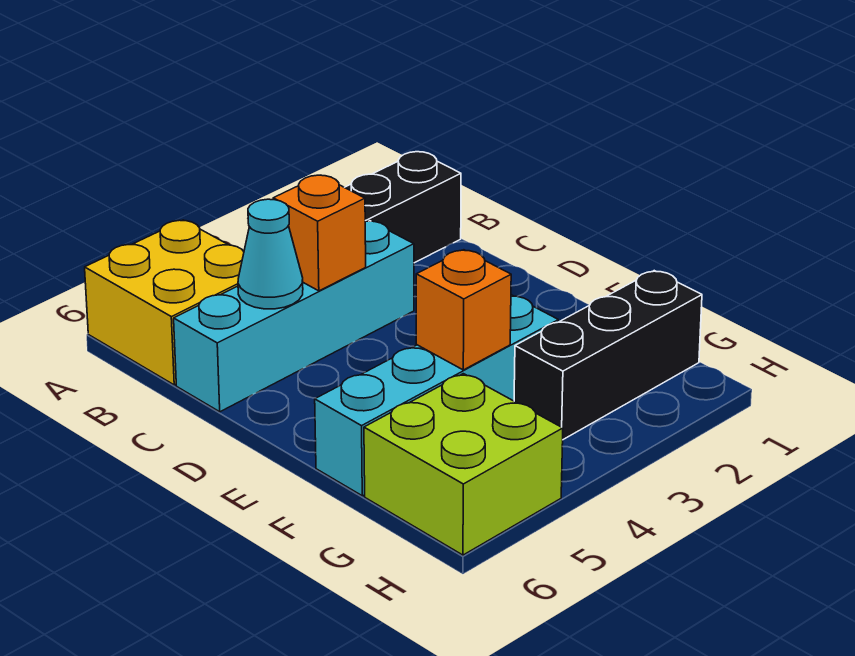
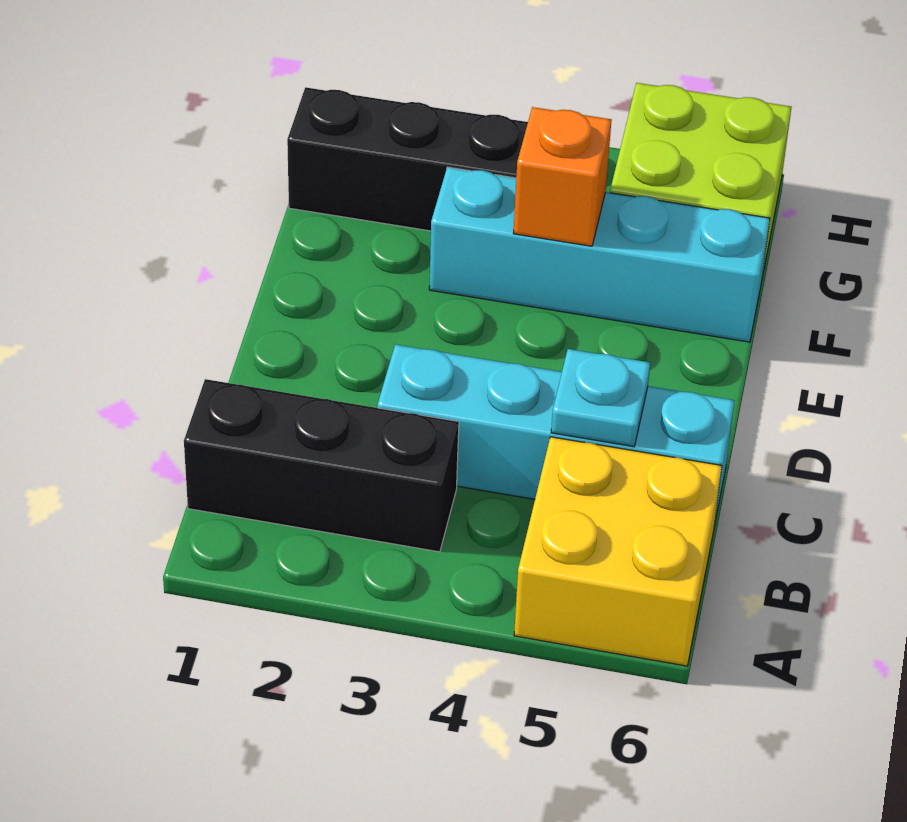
orange brick C4 level 2 -> none
cyan cone C5 level 2 -> cyan plate C5 level 2

